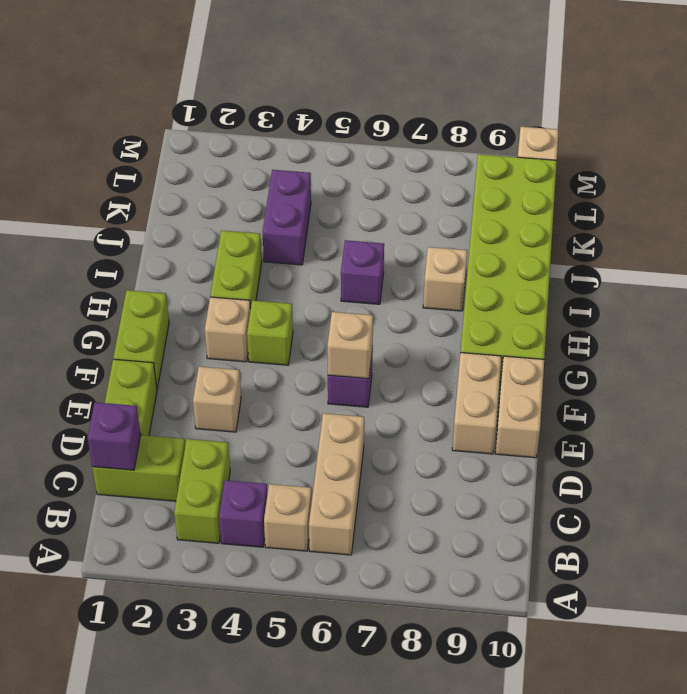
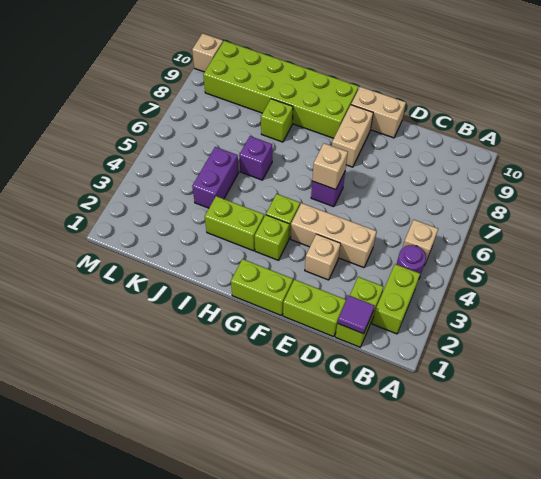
lime brick B3:C3 level 1 -> lime brick B2:B3 level 1
purple brick B4 level 1 -> purple round brick B4 level 1
tan brick B6:D6 level 1 -> tan brick D4:F4 level 1
purple brick C1 level 2 -> purple tile C1 level 2
tan brick E9:F9 level 1 -> tan brick F8:F9 level 1
tan brick G3 level 1 -> lime brick G3 level 1
tan brick I8 level 1 -> lime brick I8 level 1
purple brick J4:K4 level 1 -> purple brick J4:J5 level 1

